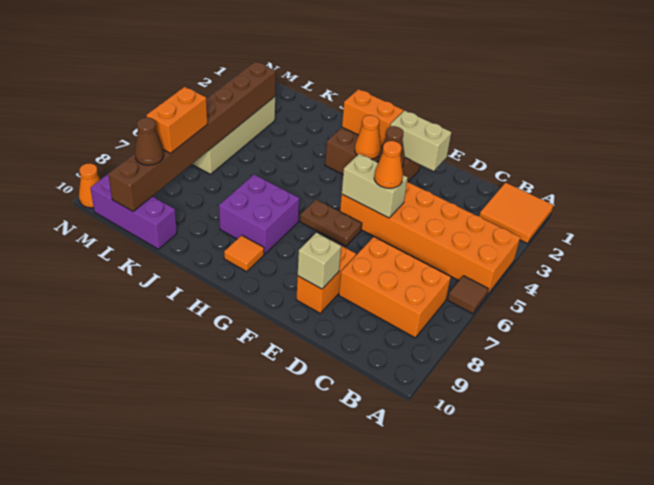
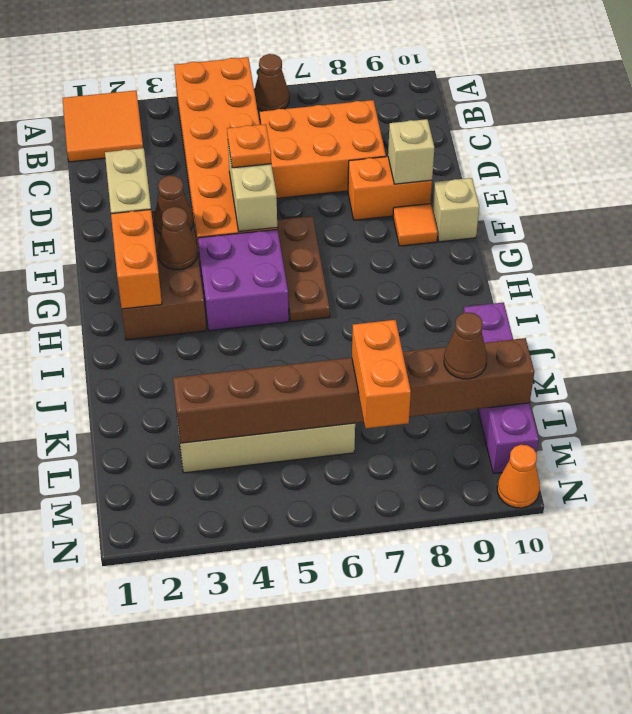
brown tile A6 level 1 -> brown cone A6 level 1
orange brick B7:D8 level 1 -> orange brick C6:D8 level 1
orange cone E5 level 3 -> orange plate E5 level 3
brown plate F6:G6 level 1 -> brown plate F6:H6 level 1
none -> tan brick F10 level 1
orange cone G3 level 2 -> brown cone G3 level 2
purple brick H7:I8 level 1 -> purple brick G4:H5 level 1
orange tile H9 level 1 -> orange tile F9 level 1
purple brick K10:M10 level 1 -> purple brick J10:M10 level 1
orange brick L7:L8 level 3 -> orange brick L7:M7 level 3

